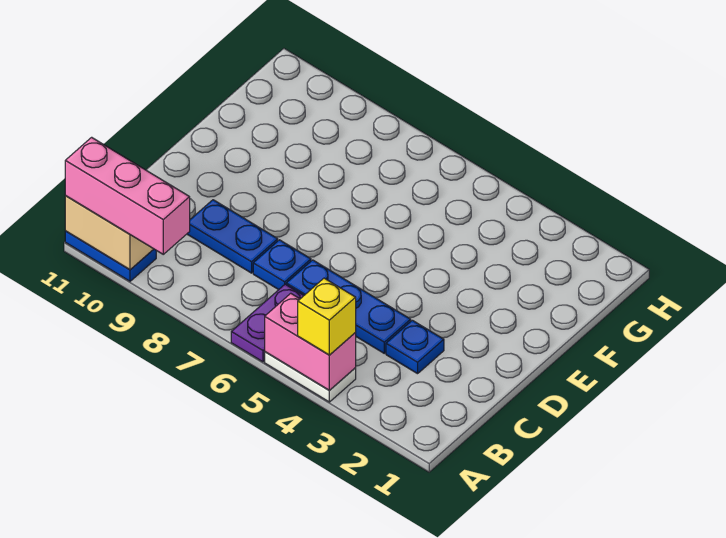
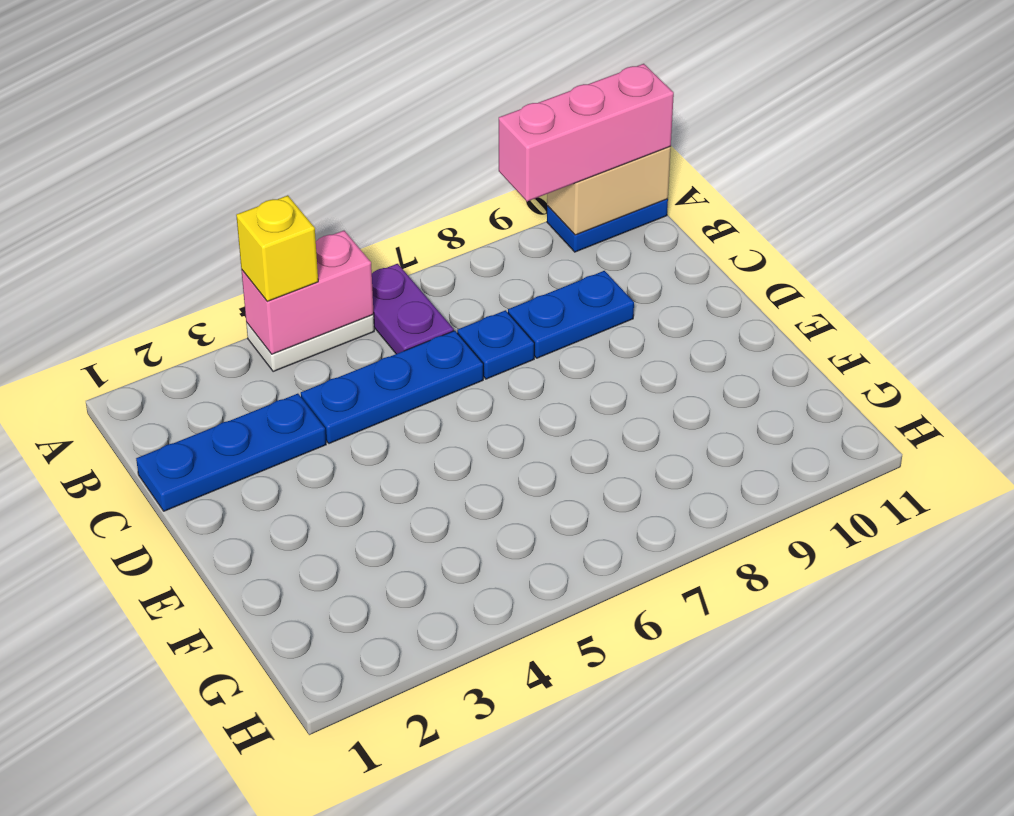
blue plate C3 level 1 -> blue plate C1:C3 level 1

